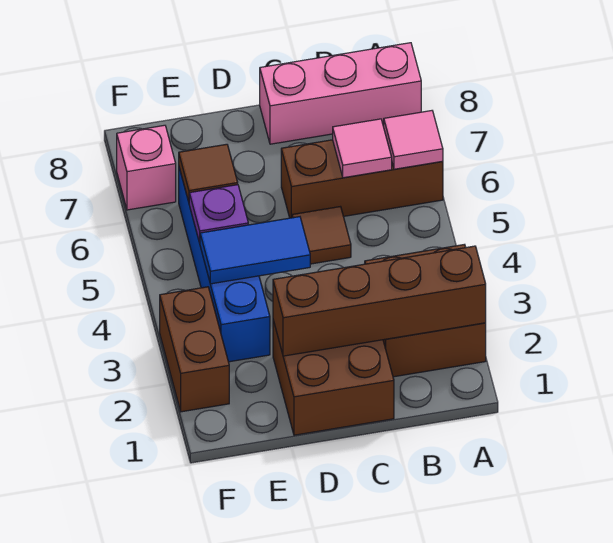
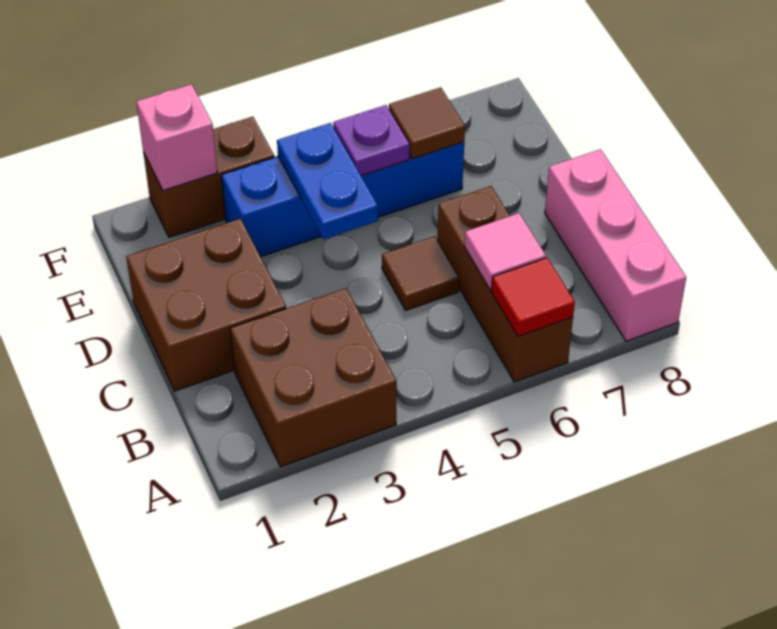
brown brick A2:D2 level 2 -> none
pink tile A6 level 2 -> red tile A6 level 2
blue tile D4:E4 level 2 -> blue plate D4:E4 level 2
pink brick F7 level 1 -> pink brick F2 level 2

